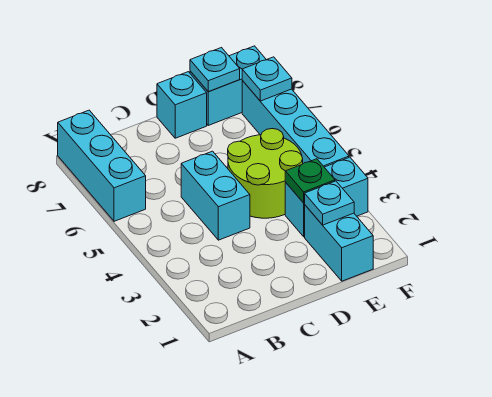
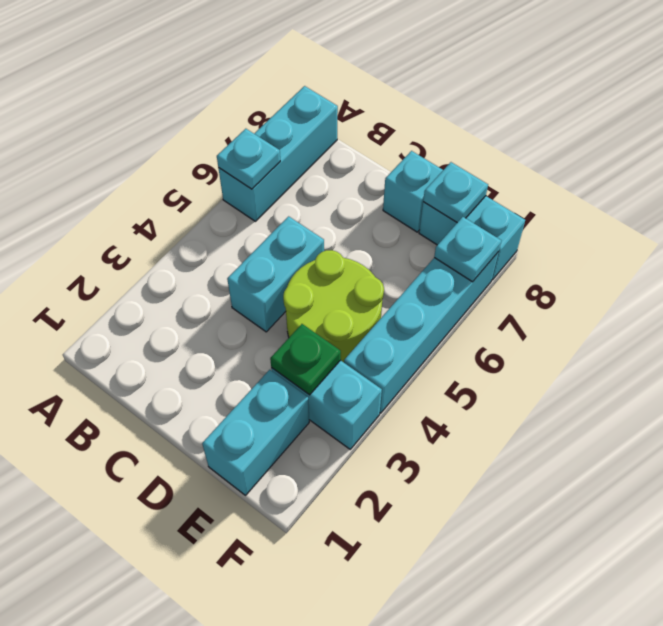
cyan plate E2 level 2 -> cyan plate A6 level 2

